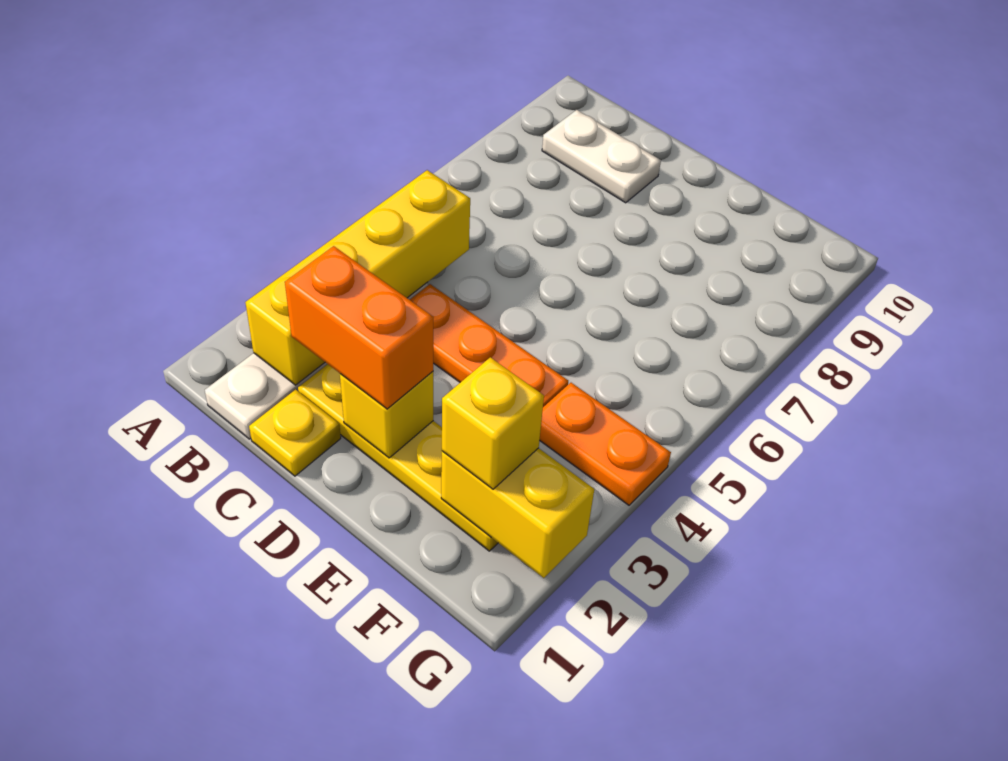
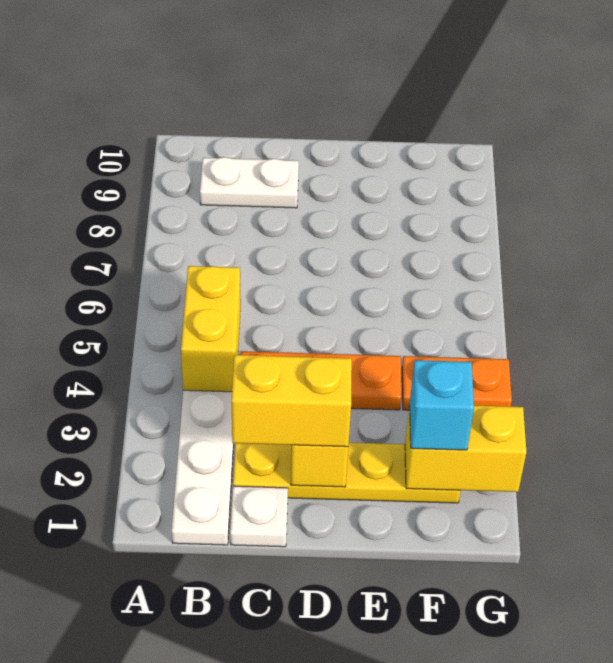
yellow brick B2:B5 level 2 -> yellow brick B4:B5 level 2
yellow plate C1 level 1 -> white plate C1 level 1
orange brick C2:D2 level 3 -> yellow brick C2:D2 level 3
yellow brick F2 level 3 -> cyan brick F2 level 3

